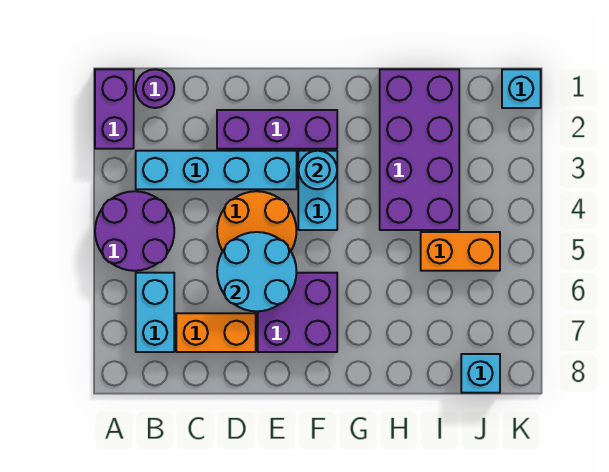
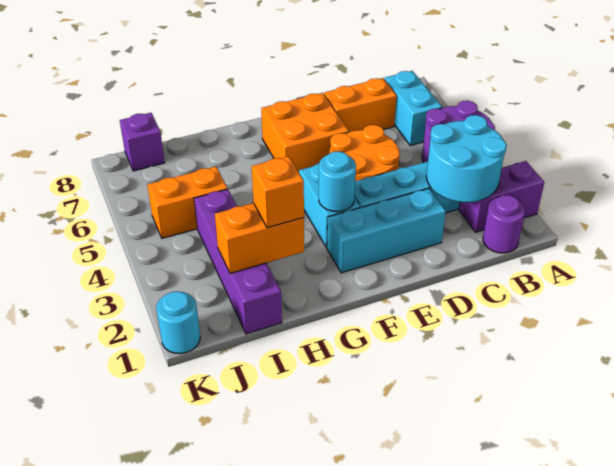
purple brick A1:A2 level 1 -> purple brick A2:B2 level 1
purple brick D2:F2 level 1 -> cyan brick D2:F2 level 1
cyan round brick D5:E6 level 2 -> cyan round brick B2:C3 level 2
purple brick E6:F7 level 1 -> orange brick E6:F7 level 1
purple brick H1:I4 level 1 -> purple brick I1:I4 level 1
none -> orange brick H2:I2 level 2
none -> orange brick H2 level 3
cyan brick J8 level 1 -> purple brick J8 level 1
cyan brick K1 level 1 -> cyan round brick K1 level 1

